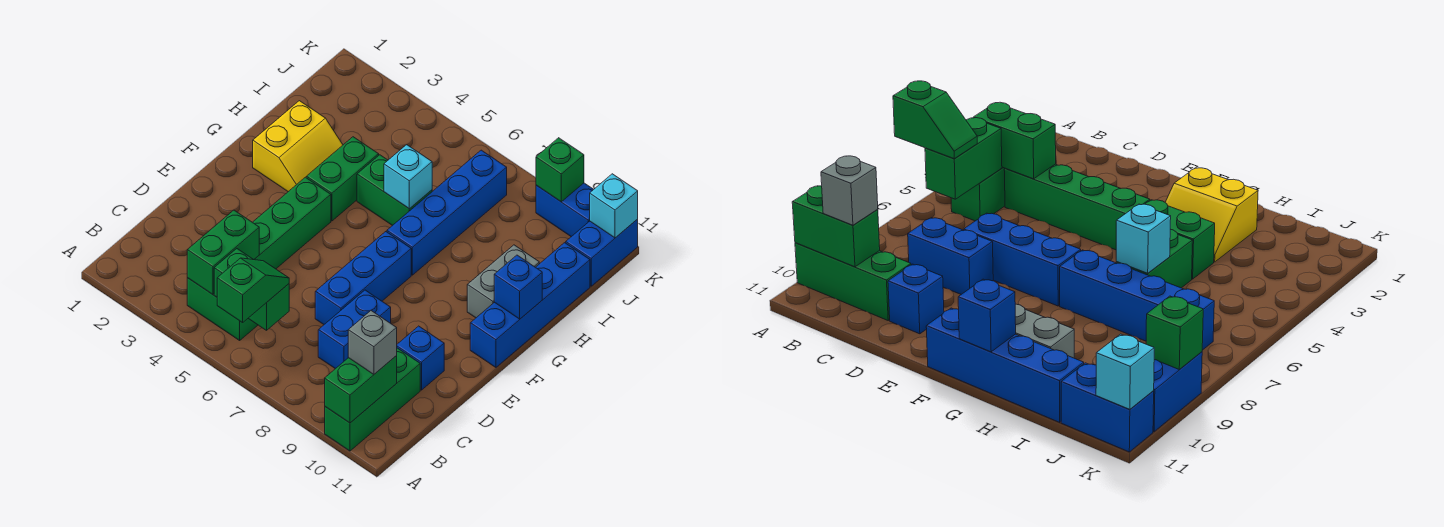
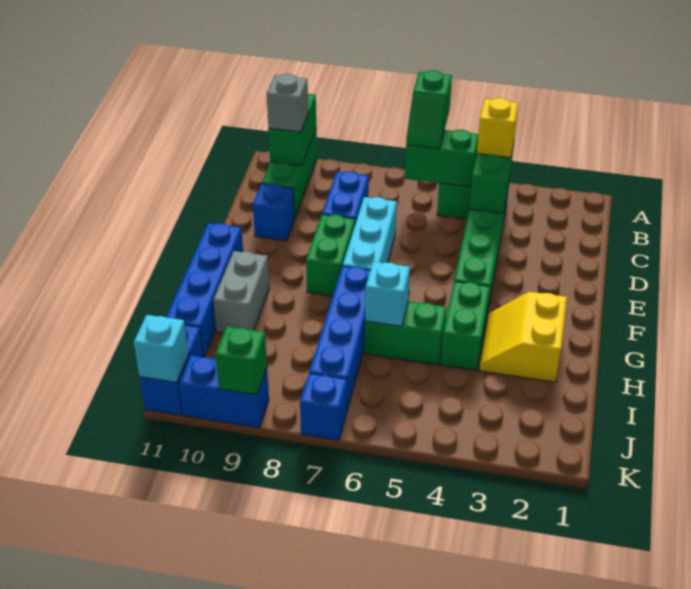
none -> yellow brick B4 level 3
blue brick D7:F7 level 1 -> cyan brick D7:F7 level 1
none -> green brick E8:F8 level 1
blue brick G11 level 2 -> blue brick K7 level 1

